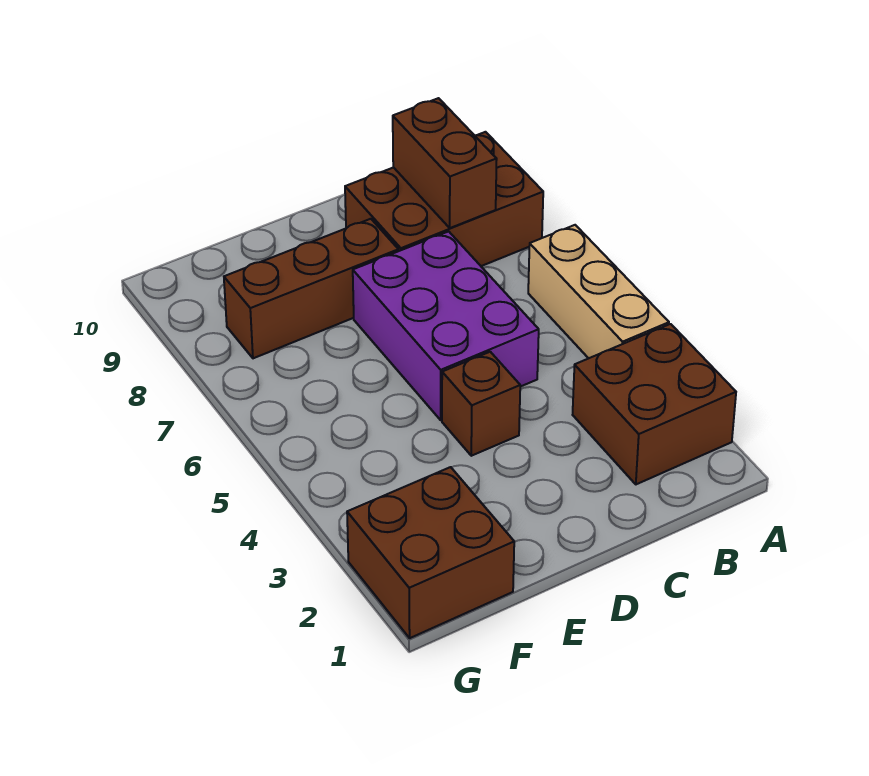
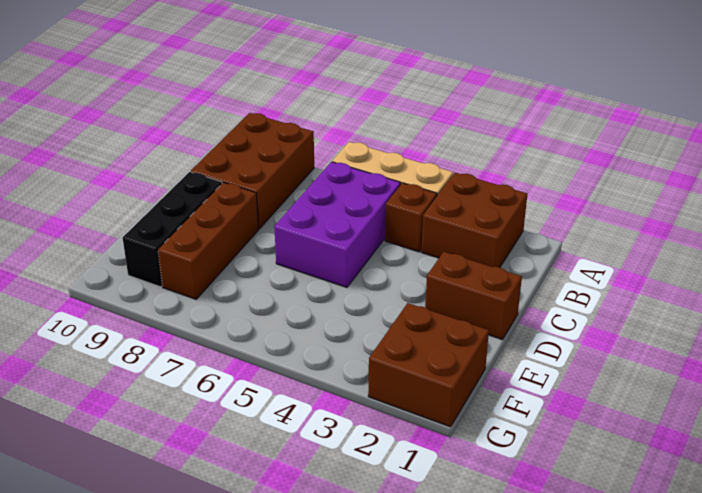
brown brick B8:B9 level 2 -> brown brick D1:D2 level 1
purple brick C5:D7 level 1 -> purple brick B5:D6 level 1
brown brick D4 level 1 -> brown brick B4 level 1
none -> black brick D9:F9 level 1

